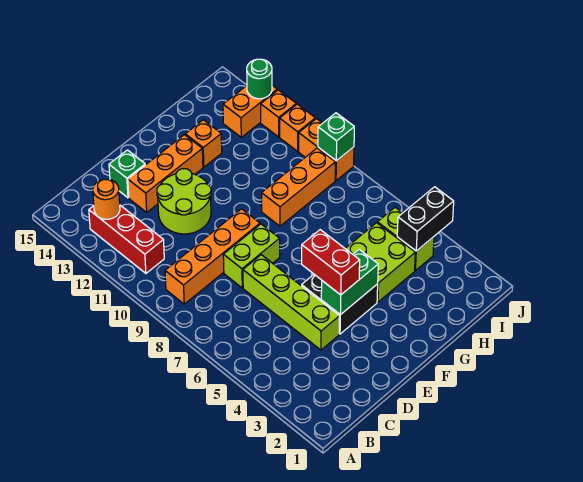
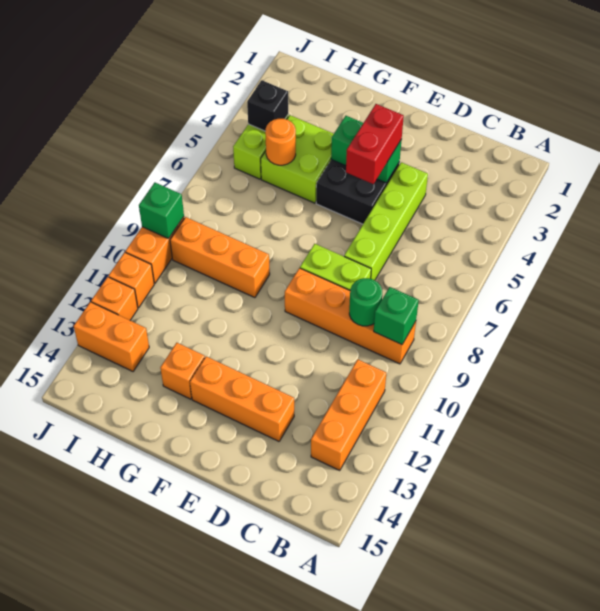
red brick B11:B13 level 1 -> orange brick B11:B13 level 1
orange round brick B13 level 2 -> orange round brick H5 level 2
lime round brick D11:E12 level 1 -> none
green brick D14 level 1 -> green brick B9 level 2
black brick I4:J4 level 2 -> black brick I4 level 2
green round brick J13 level 2 -> green round brick C9 level 2

